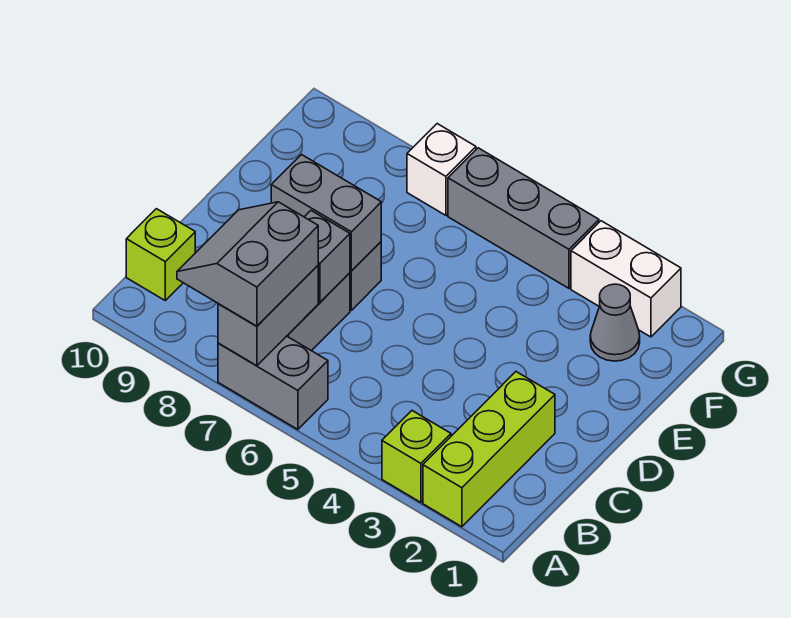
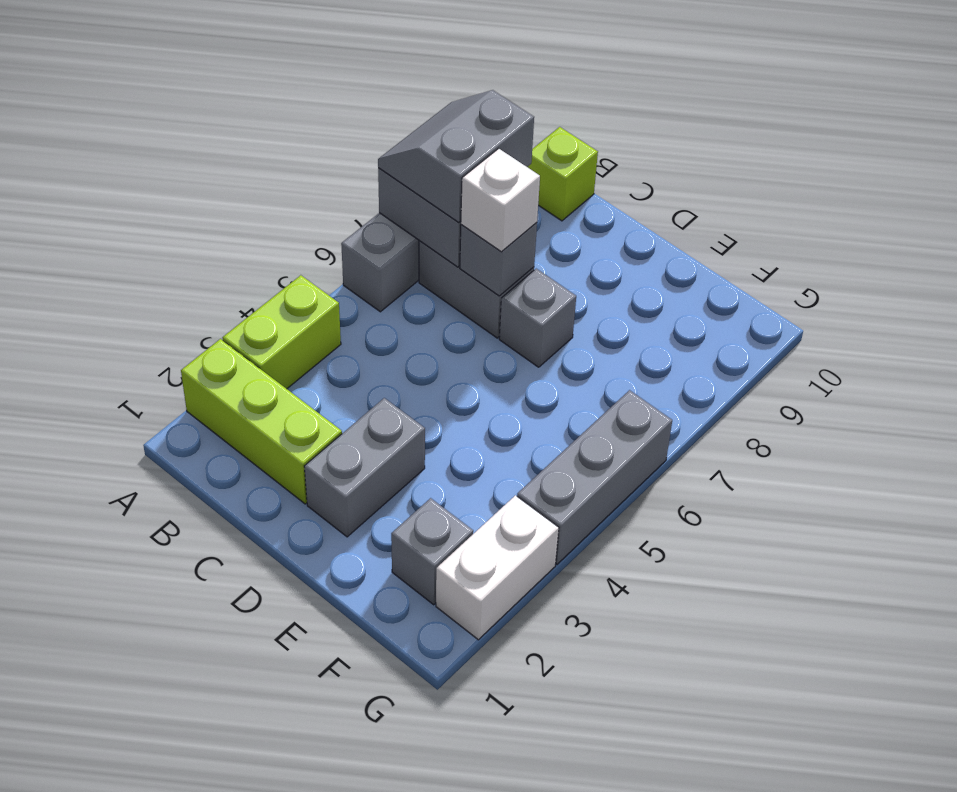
lime brick A3 level 1 -> lime brick A3:A4 level 1
grey slope A7:B8 level 3 top 7 -> grey slope A7:B8 level 3 top B
grey brick D7:D8 level 2 -> grey brick D2:D3 level 1
grey cone F2 level 1 -> grey brick F2 level 1
white brick G7 level 1 -> white brick C7 level 3

